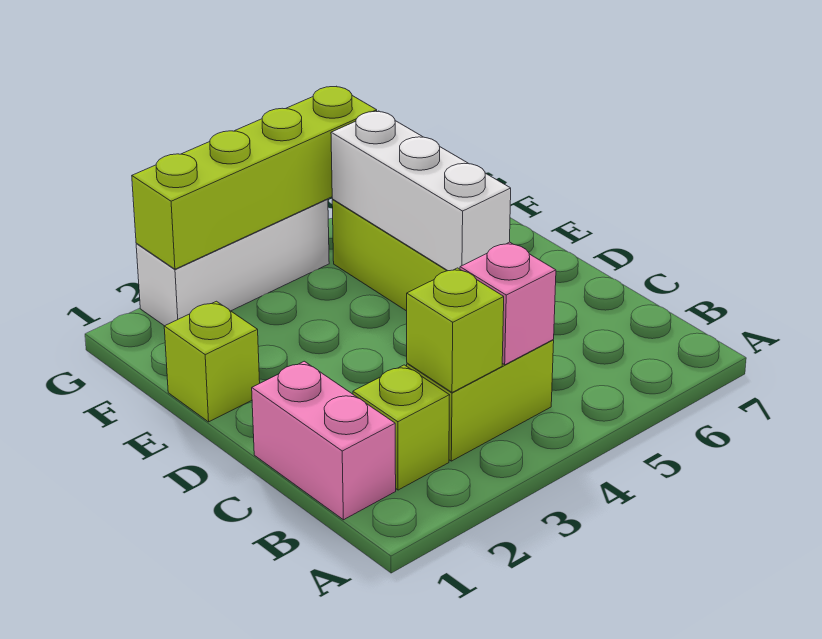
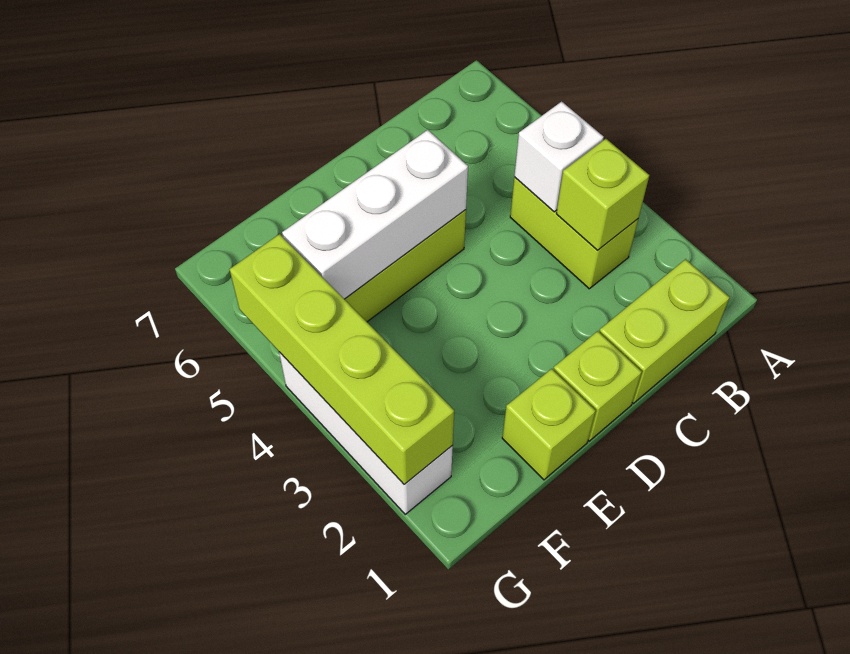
pink brick B1:C1 level 1 -> lime brick B1:C1 level 1
lime brick B2 level 1 -> lime brick D1 level 1
pink brick B4 level 2 -> white brick B4 level 2

